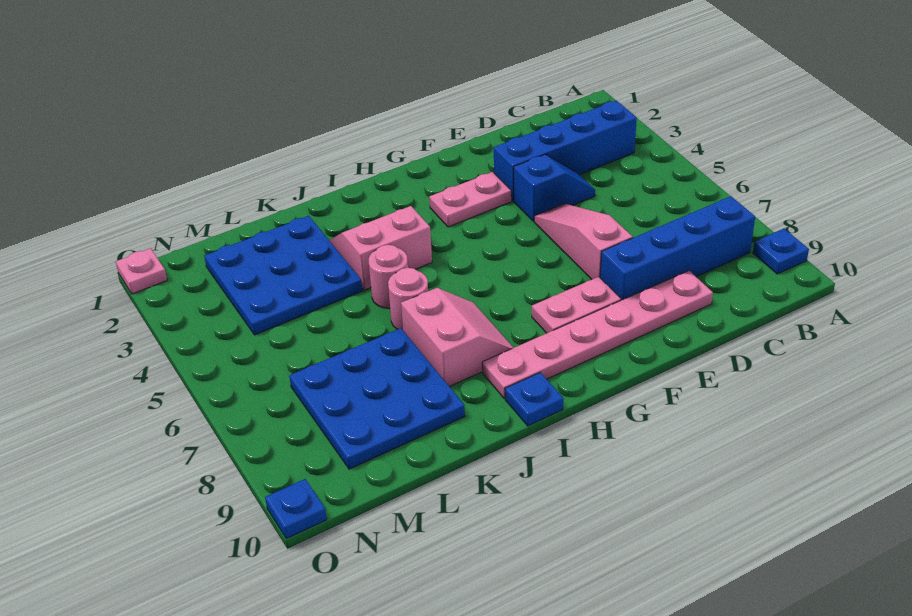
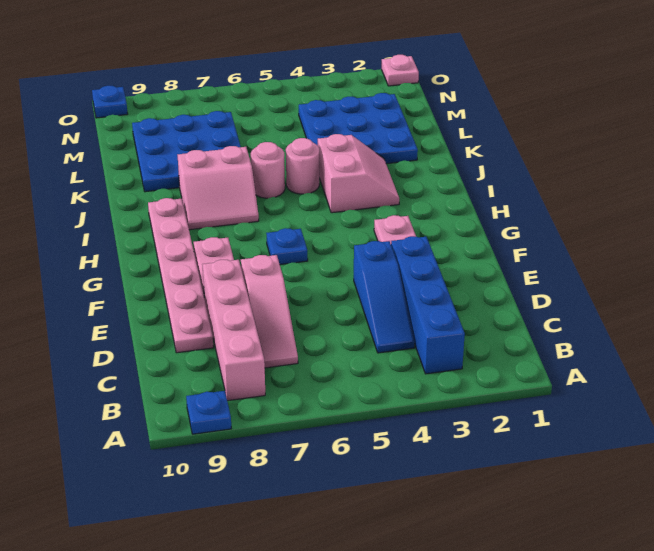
blue brick B8:E8 level 1 -> pink brick B8:E8 level 1
blue slope D4:E4 level 1 top E -> blue slope C4:E4 level 1 top E
pink slope E5:E7 level 1 top 7 -> pink slope C7:E7 level 1 top E
blue plate I10 level 1 -> blue plate G6 level 1

